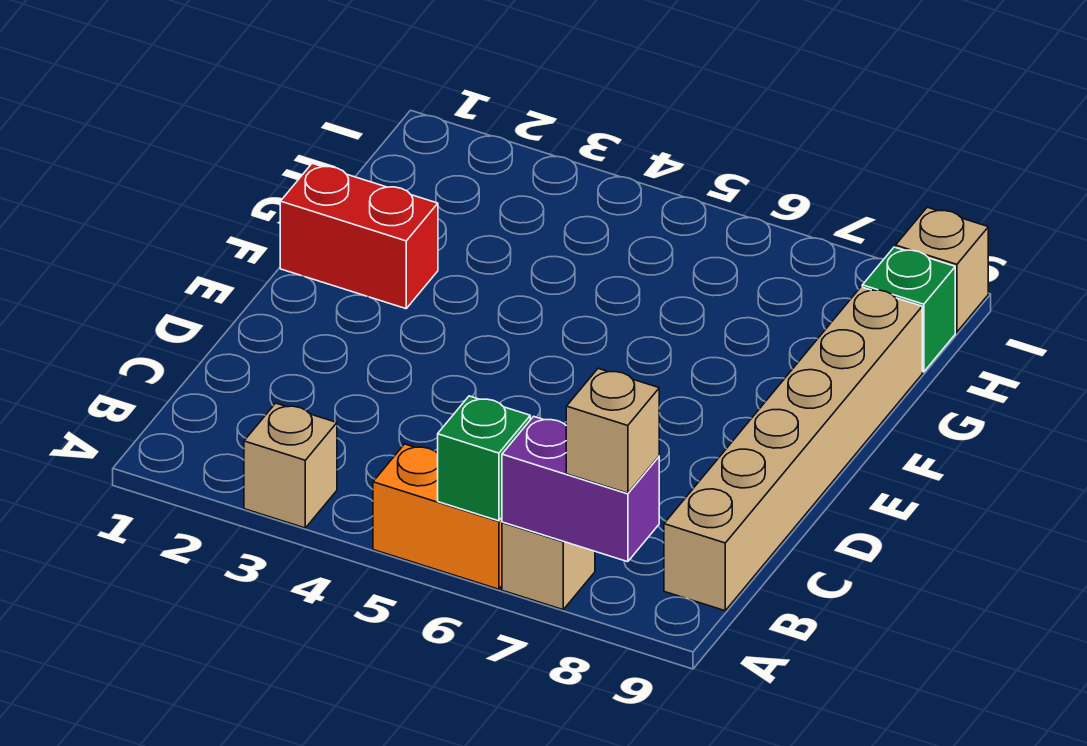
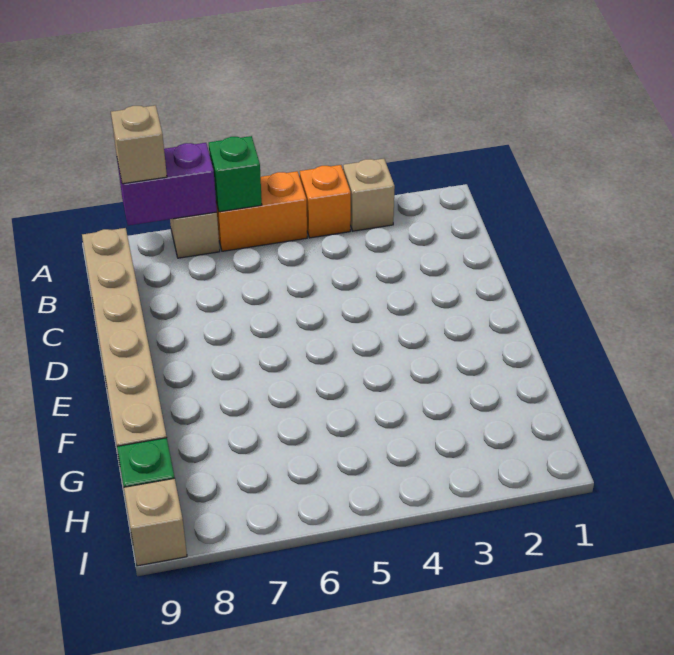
none -> orange brick A4 level 1
red brick F1:F2 level 1 -> none

